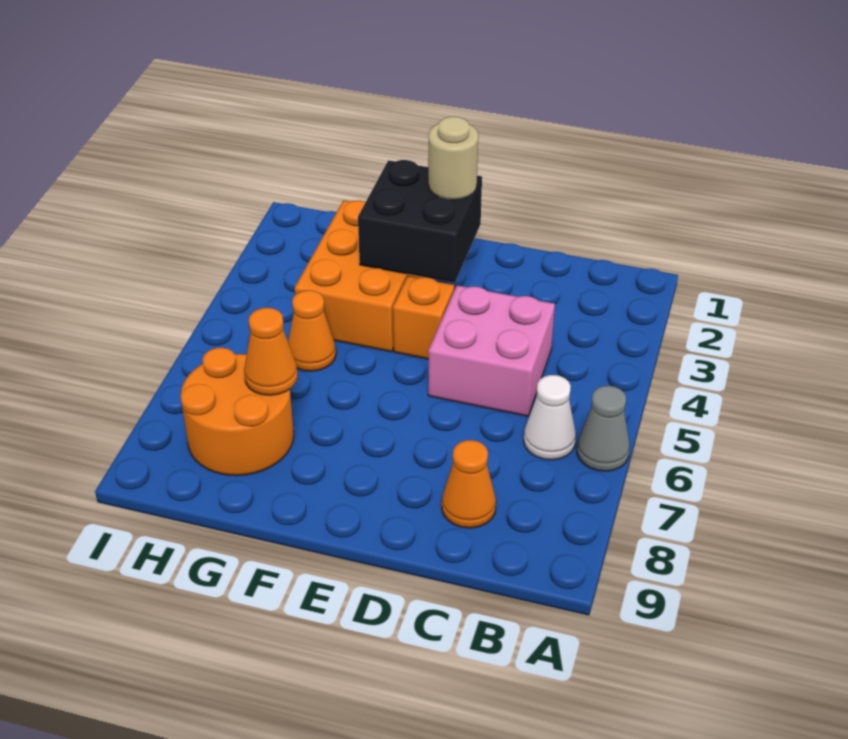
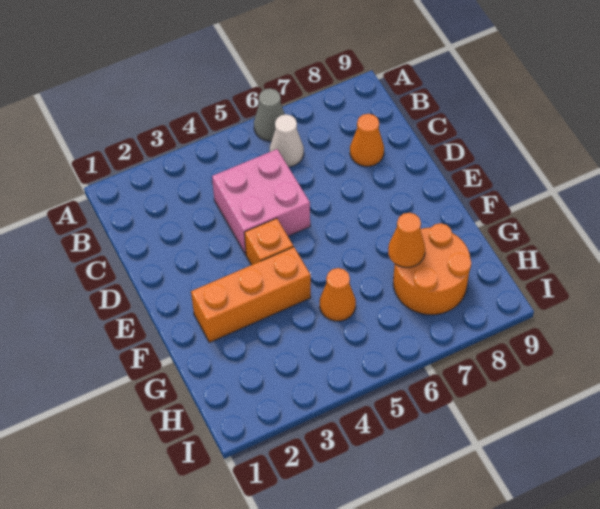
black brick E2:F3 level 2 -> none
tan round brick E2 level 3 -> none
orange brick F2:G4 level 1 -> orange brick F2:F4 level 1

